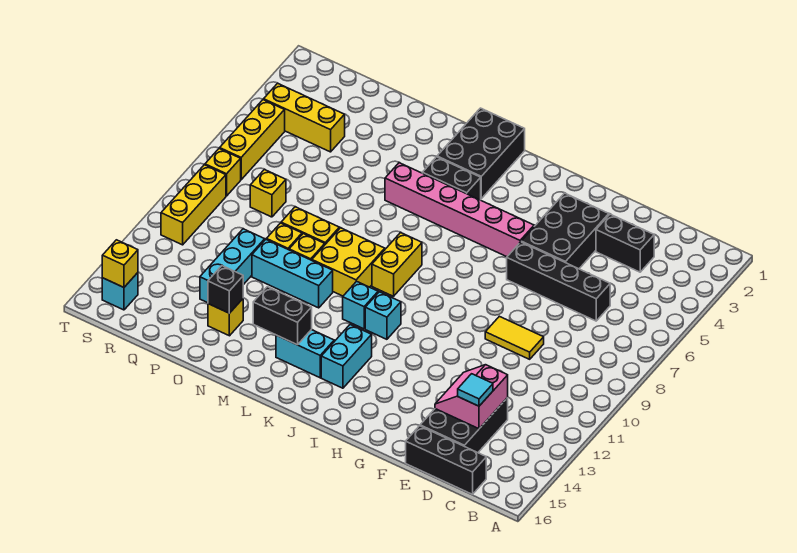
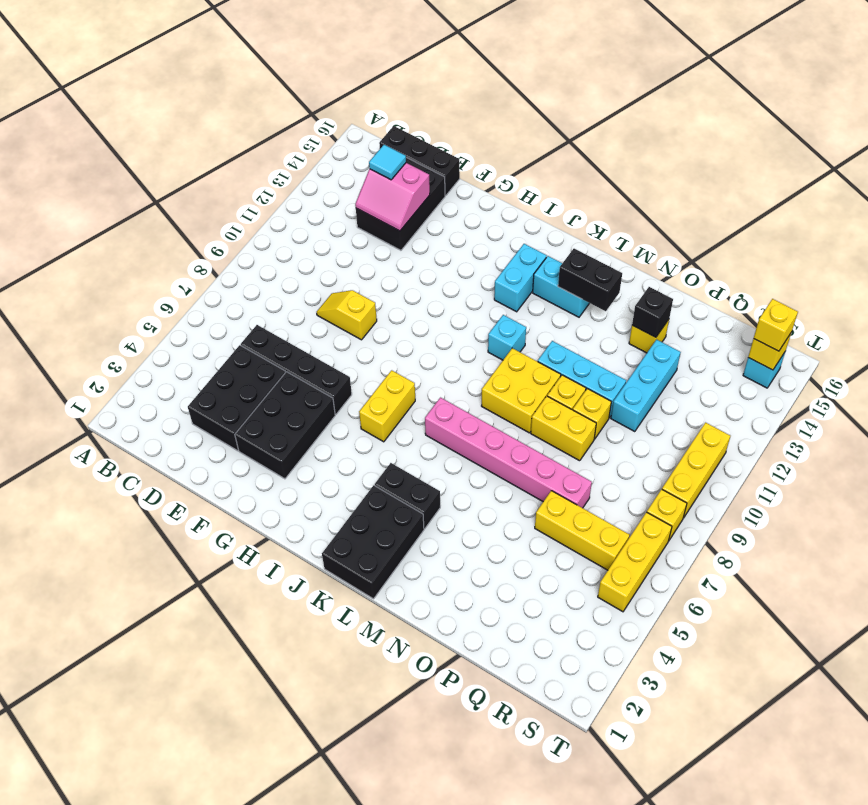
black brick D3:E3 level 1 -> black brick D3:E5 level 1
pink slope D13:E14 level 2 top D -> pink slope D13:E14 level 2 top 14
yellow tile E9:F9 level 1 -> yellow slope E9:F9 level 1 top F
pink brick H5:M5 level 1 -> pink brick K7:P7 level 1
cyan brick J11 level 1 -> none
yellow brick K8:K9 level 1 -> yellow brick I6:I7 level 1
yellow brick Q4:S4 level 1 -> yellow brick P6:R6 level 1
yellow brick Q8 level 1 -> yellow brick S15 level 3

